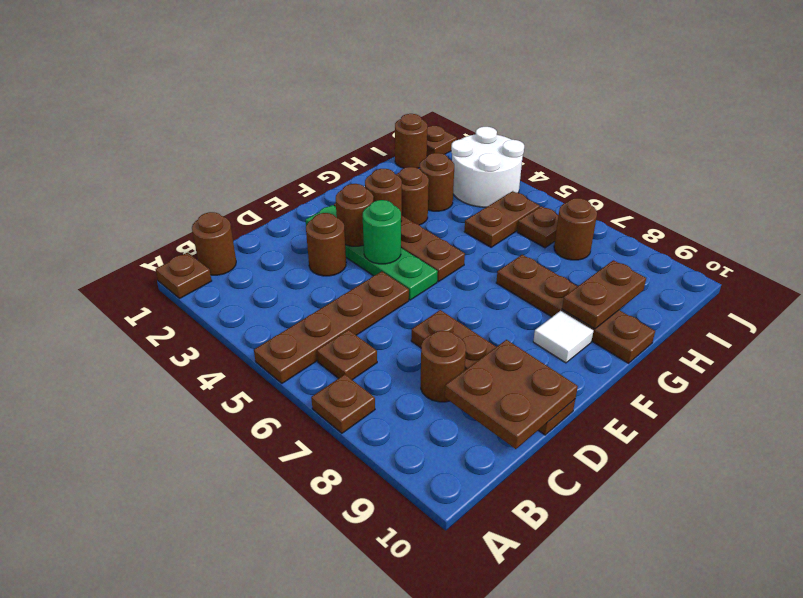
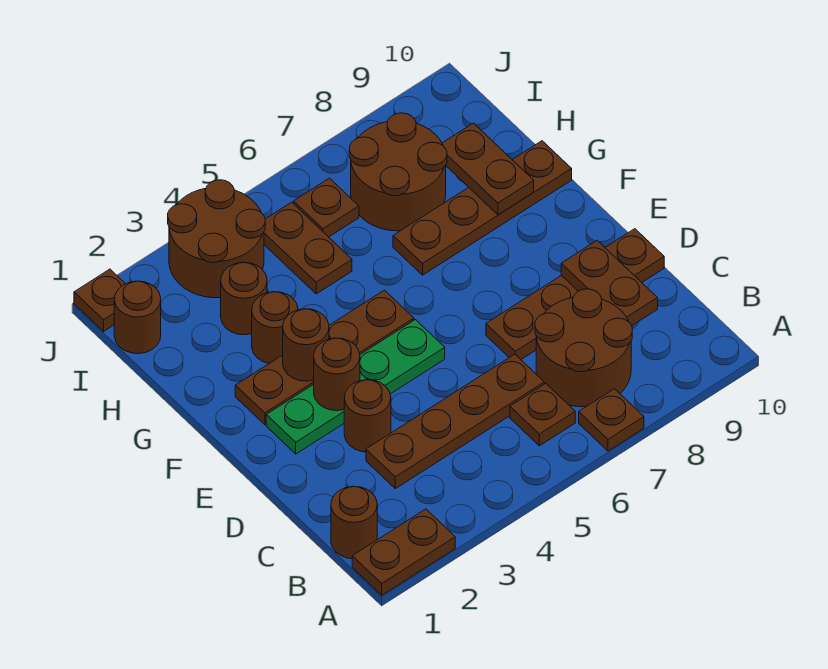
brown plate A1 level 1 -> brown plate A1:A2 level 1
brown plate A5:D5 level 1 -> brown plate C3:C6 level 1
brown round brick C8 level 1 -> brown round brick B7:C8 level 1
brown plate C9:D10 level 2 -> brown plate C9:D9 level 2
green round brick E4 level 2 -> none
white tile F9 level 1 -> none
white round brick I3:J4 level 1 -> brown round brick I3:J4 level 1
brown round brick I7 level 1 -> brown round brick H7:I8 level 1

